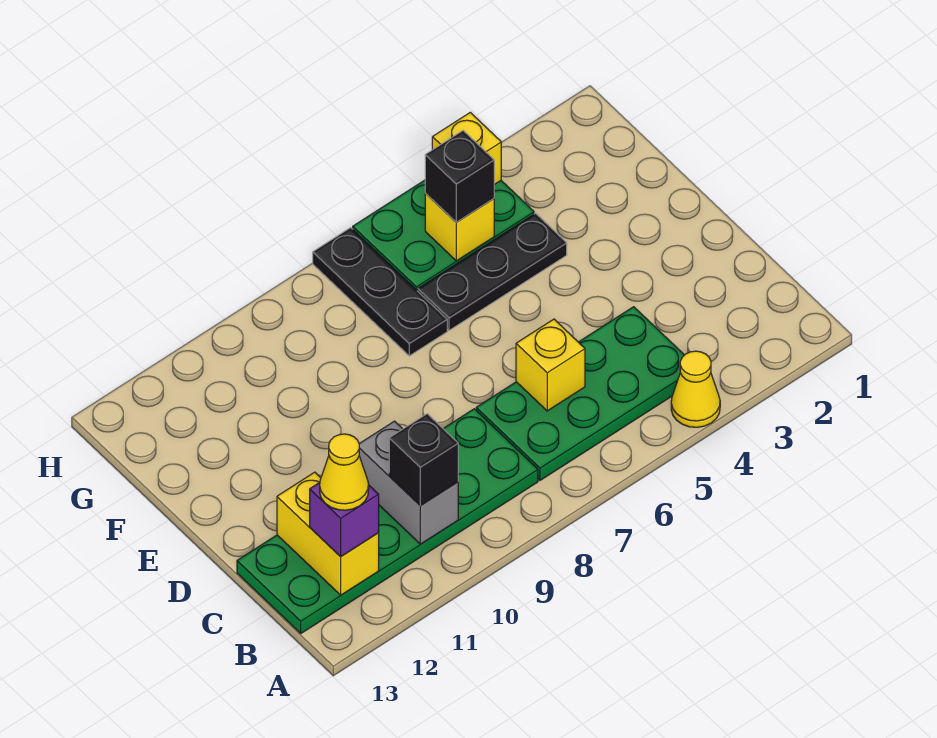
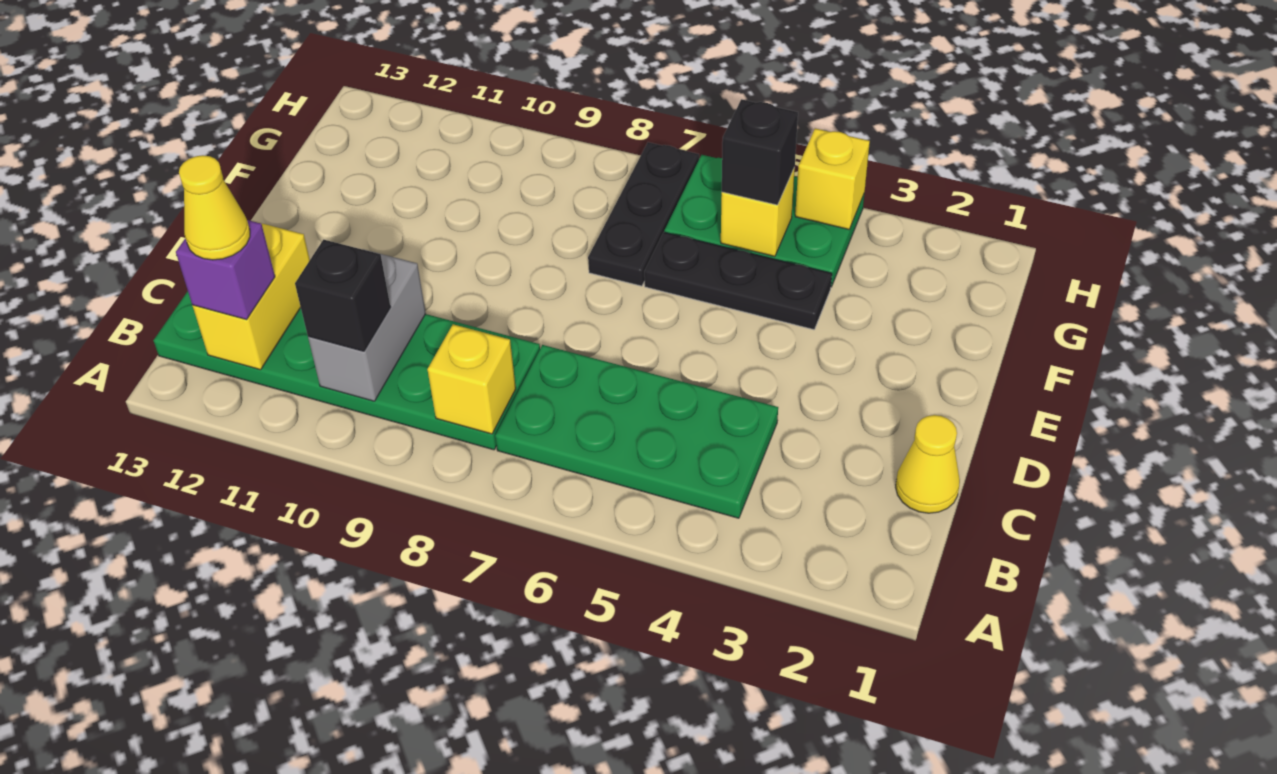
yellow cone A4 level 1 -> yellow cone C1 level 1
yellow brick C6 level 2 -> yellow brick B8 level 2

